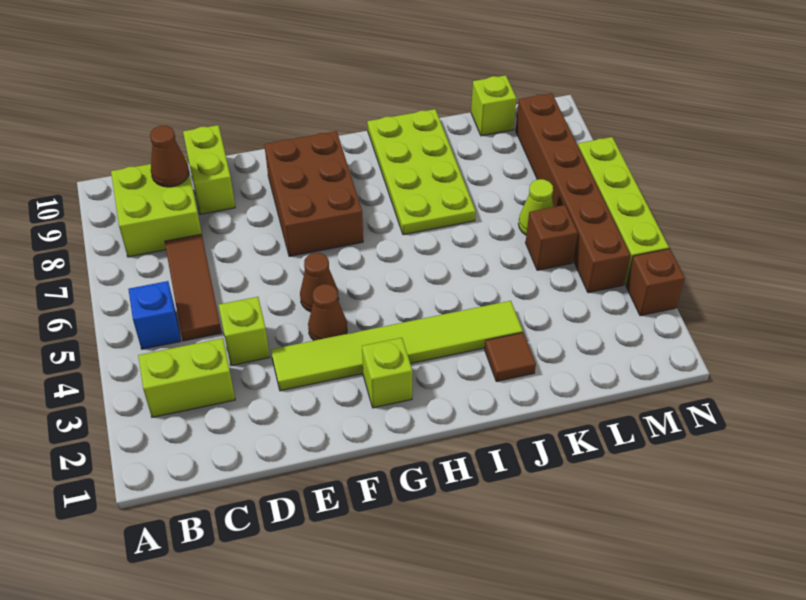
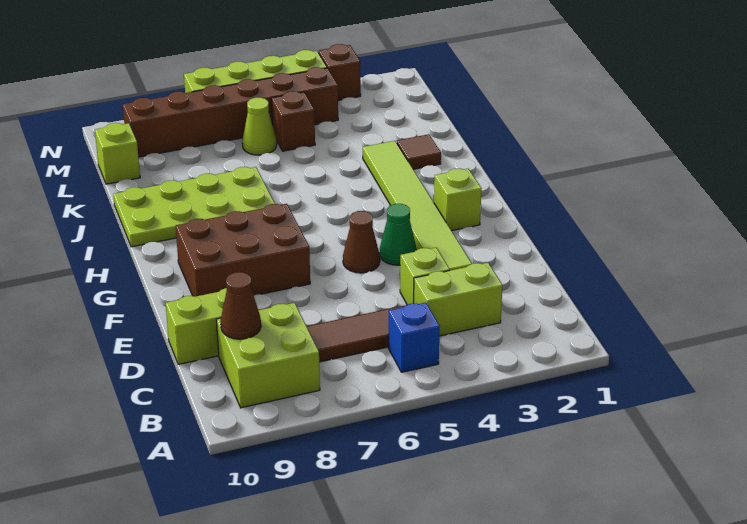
lime brick B3:C3 level 1 -> lime brick C3:C4 level 1
brown cone F4 level 1 -> green cone F4 level 1

